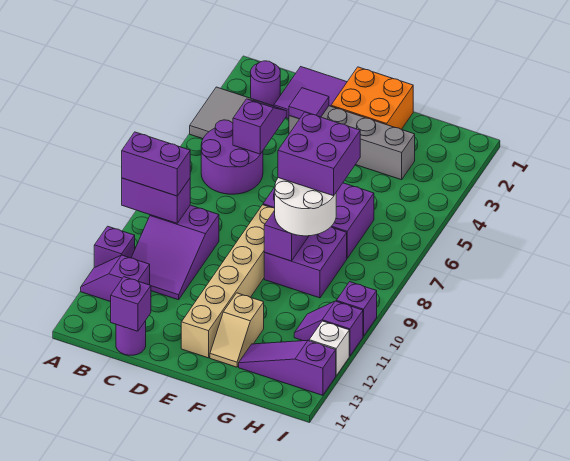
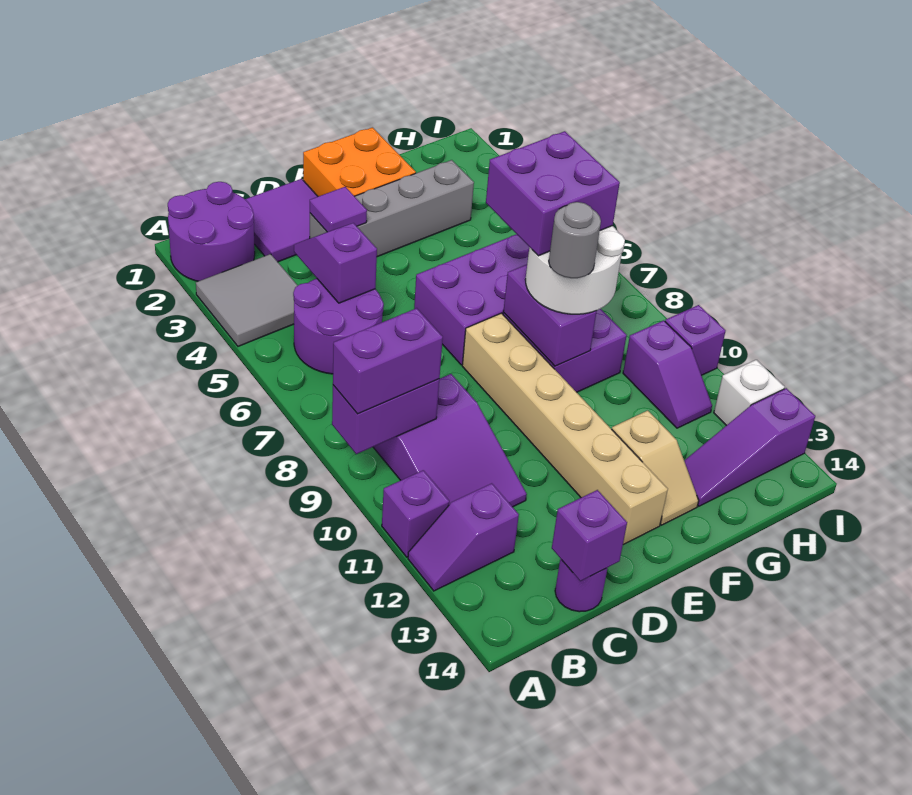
purple round brick B2 level 1 -> purple round brick A1:B2 level 1
none -> grey round brick F9 level 4
purple slope H11:I11 level 1 top I -> purple slope H10:H11 level 1 top 10

